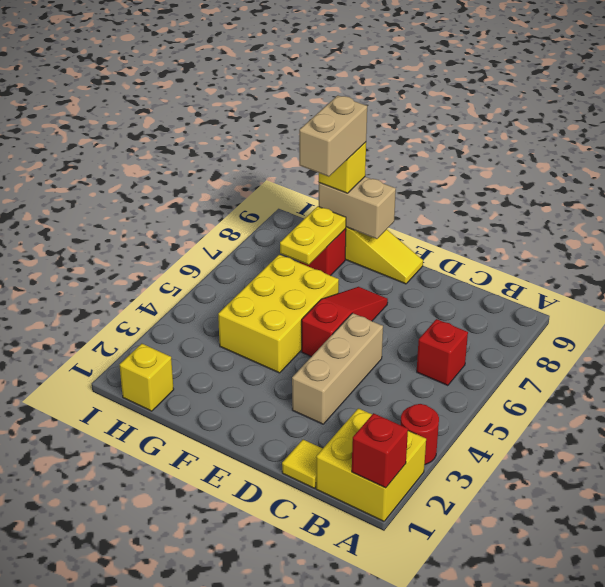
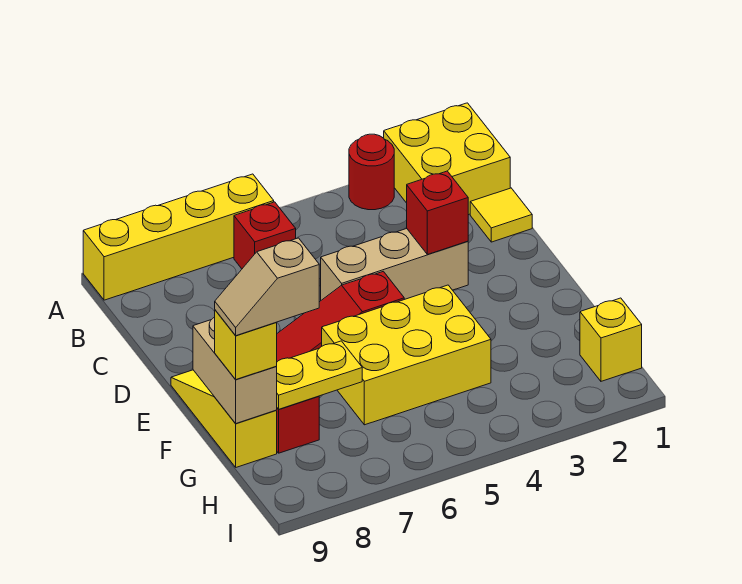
red brick A1 level 2 -> red brick D3 level 2
none -> yellow brick A6:A9 level 1
tan brick G8:G9 level 4 -> tan slope G8:G9 level 4 top 8

